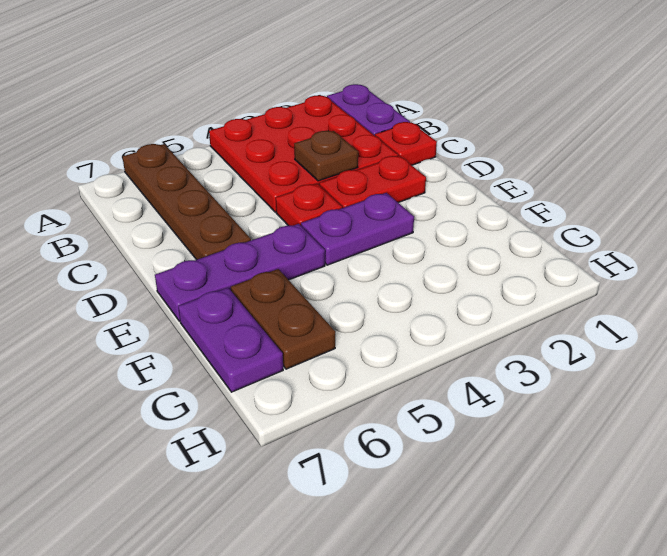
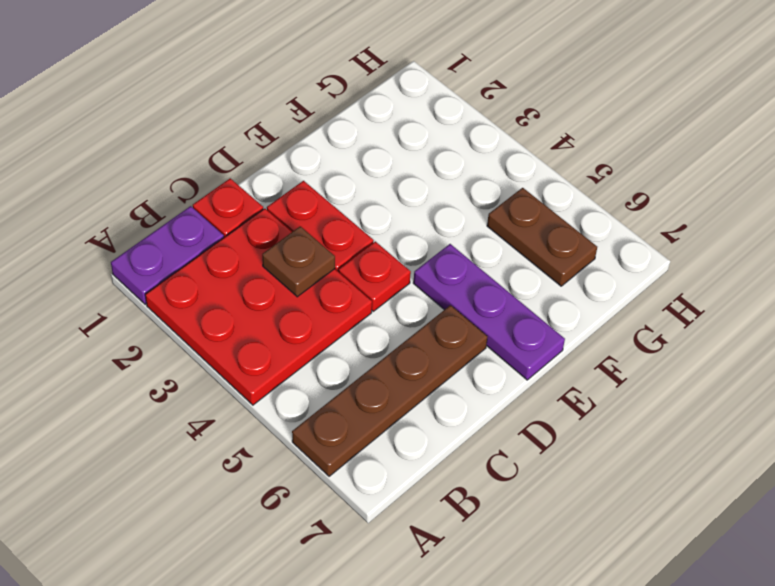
purple plate E3:E4 level 1 -> none
brown plate F6:G6 level 1 -> brown plate G5:G6 level 1
purple plate F7:G7 level 1 -> none

